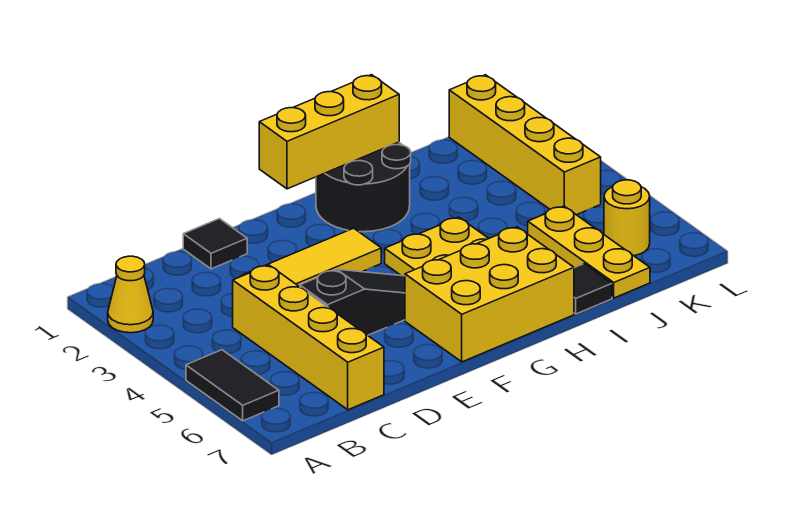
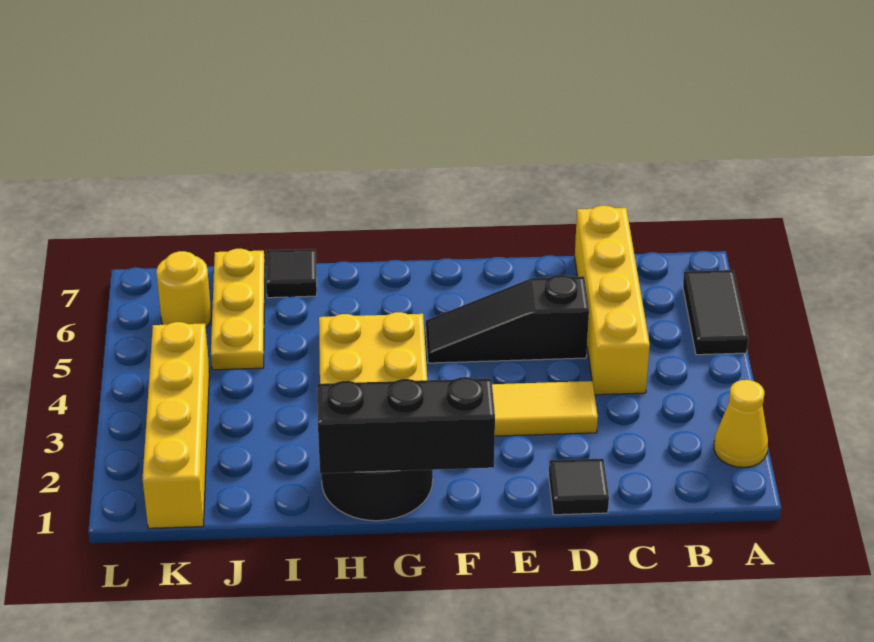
yellow brick F1:H1 level 2 -> black brick F1:H1 level 2
yellow brick F6:H7 level 1 -> none

